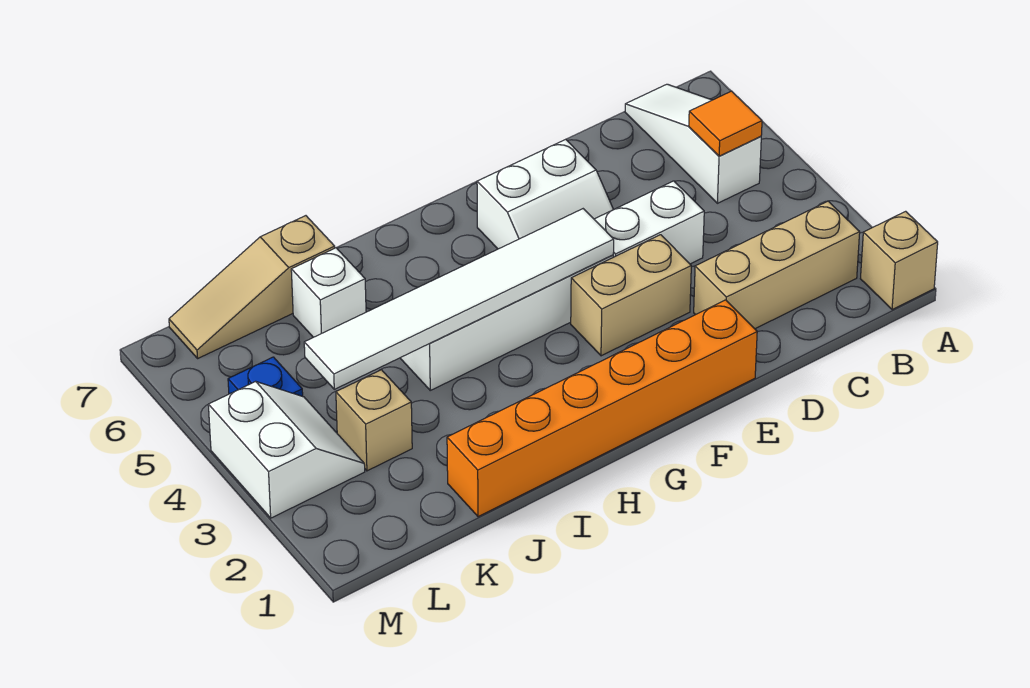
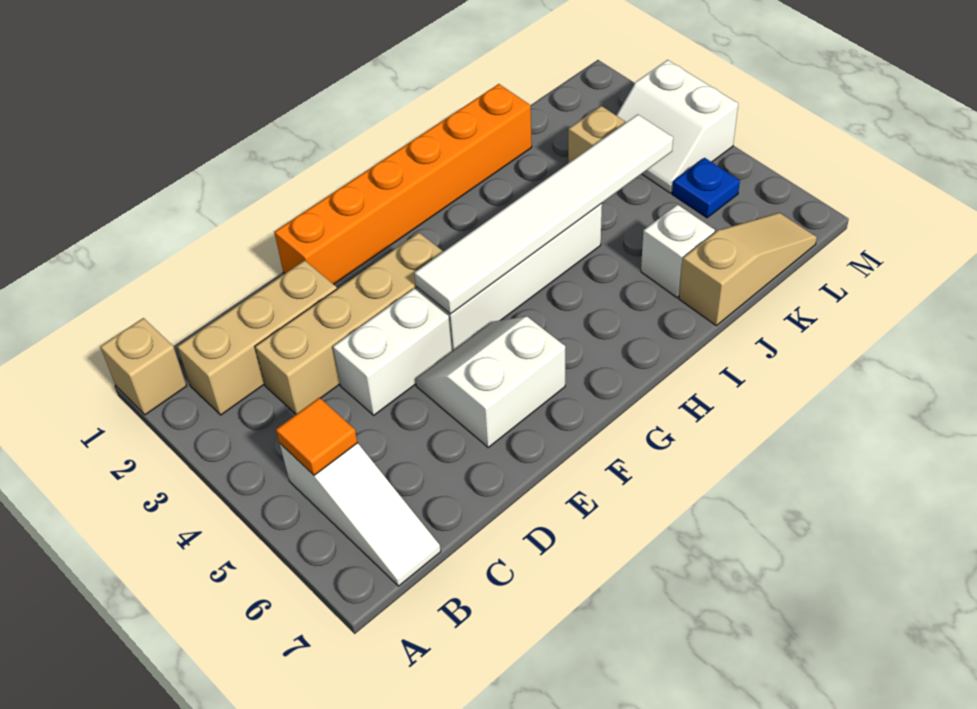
tan brick E3:F3 level 1 -> tan brick C3:F3 level 1

